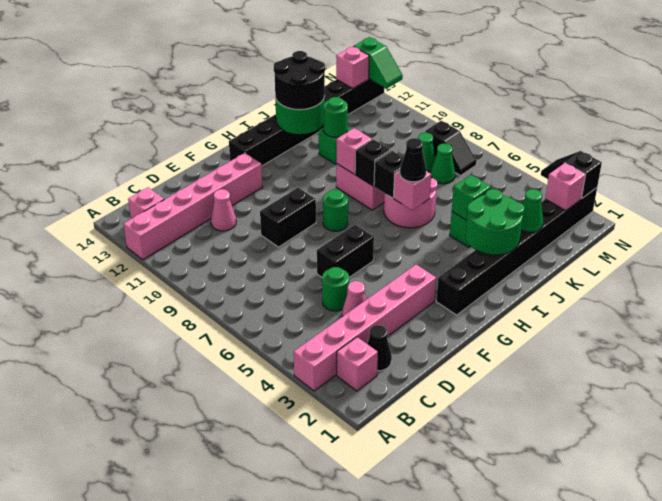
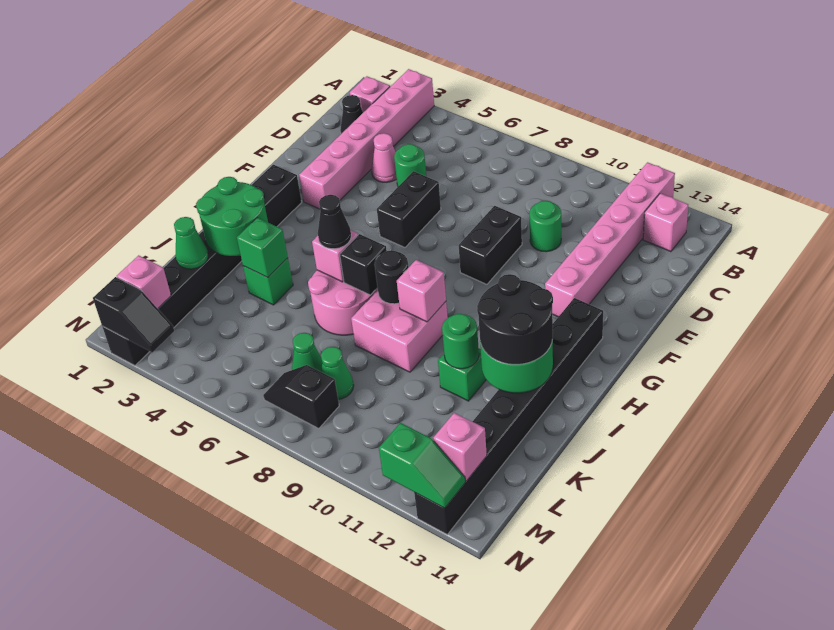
pink cone D11 level 1 -> none
green round brick G8 level 1 -> green round brick D10 level 1
black brick I8 level 2 -> black round brick I8 level 2
green slope N12:N13 level 2 top 13 -> green slope N12:N13 level 2 top 12

